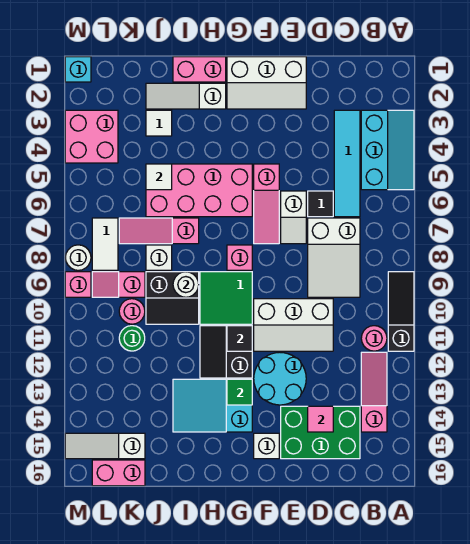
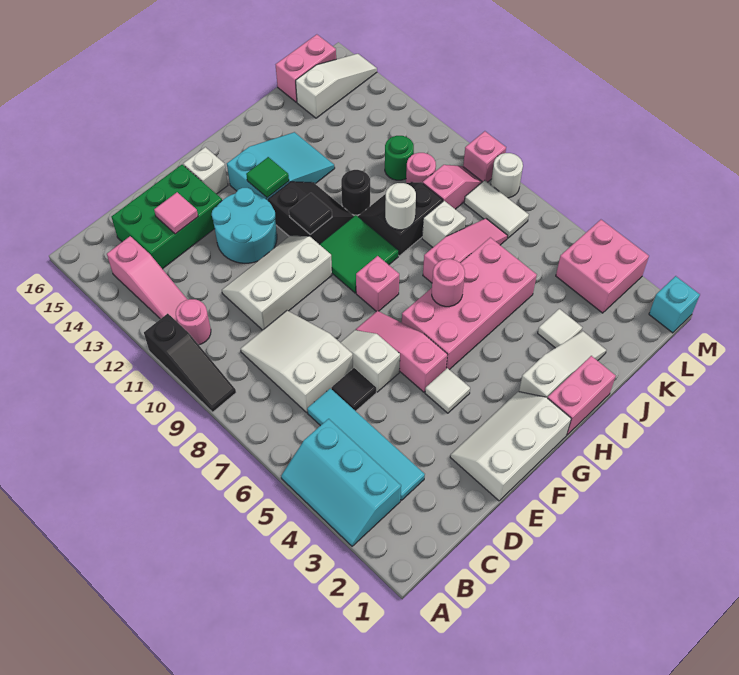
none -> pink round brick H6 level 2
none -> black round brick I11 level 1
white tile J5 level 2 -> white tile F4 level 1

